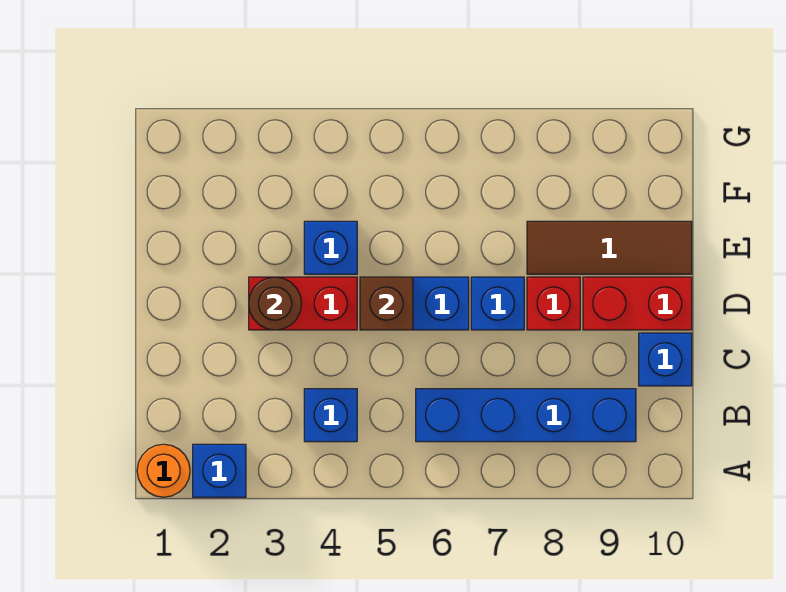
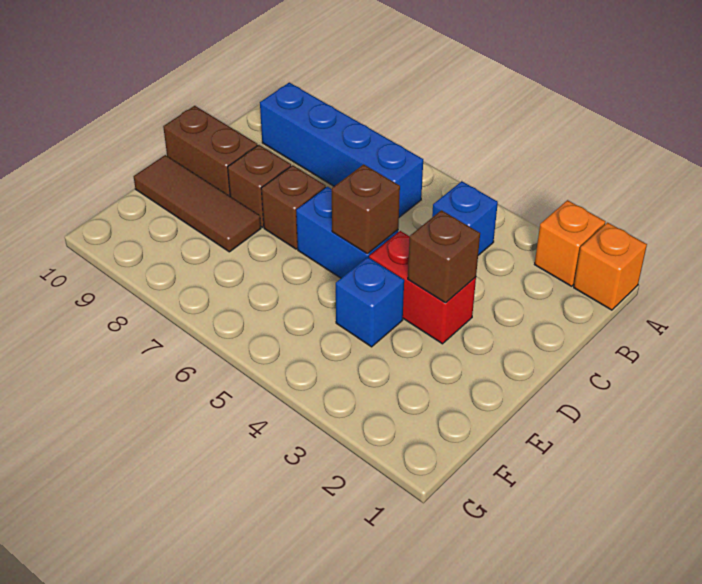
orange round brick A1 level 1 -> orange brick A1 level 1
blue brick A2 level 1 -> orange brick A2 level 1
blue brick C10 level 1 -> none
brown round brick D3 level 2 -> brown brick D3 level 2
blue brick D7 level 1 -> brown brick D7 level 1
red brick D8 level 1 -> brown brick D8 level 1
red brick D9:D10 level 1 -> brown brick D9:D10 level 1

